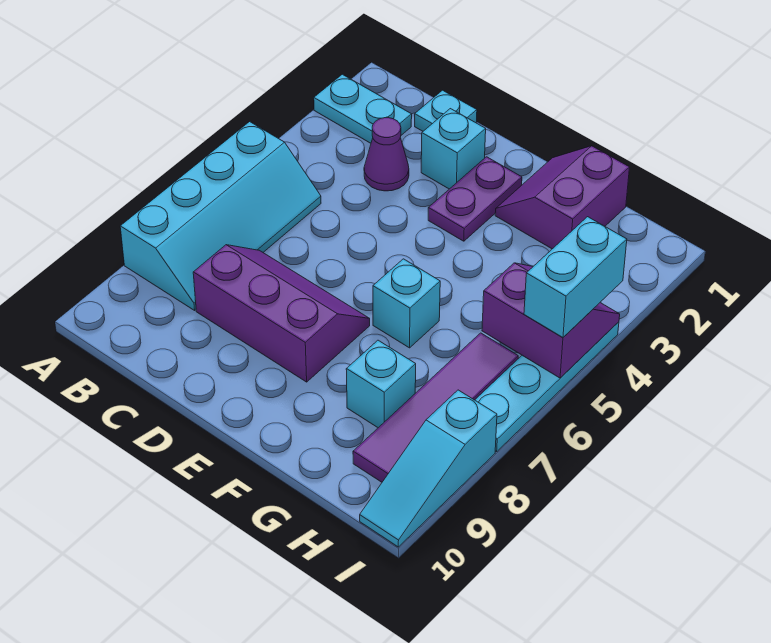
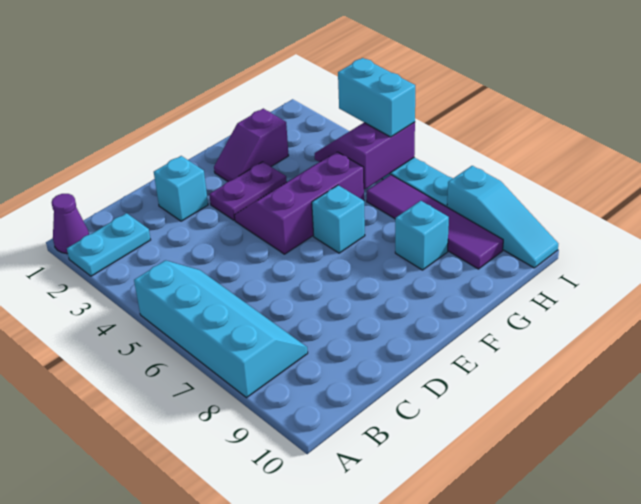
cyan plate C1 level 1 -> none
purple cone C3 level 1 -> purple cone A1 level 1
purple slope C7:E8 level 1 top 8 -> purple slope E4:G5 level 1 top 5
purple plate E2:E3 level 1 -> purple plate E3:F3 level 1
purple slope F1:G2 level 1 top G -> purple slope F2:G2 level 1 top G

